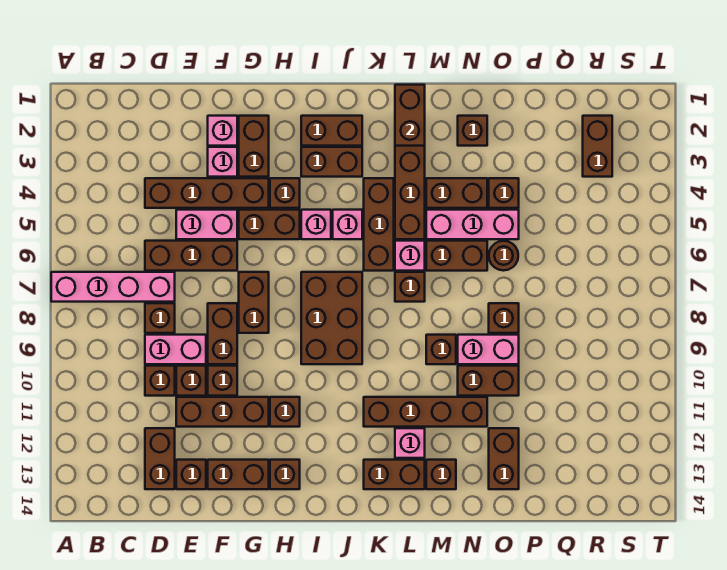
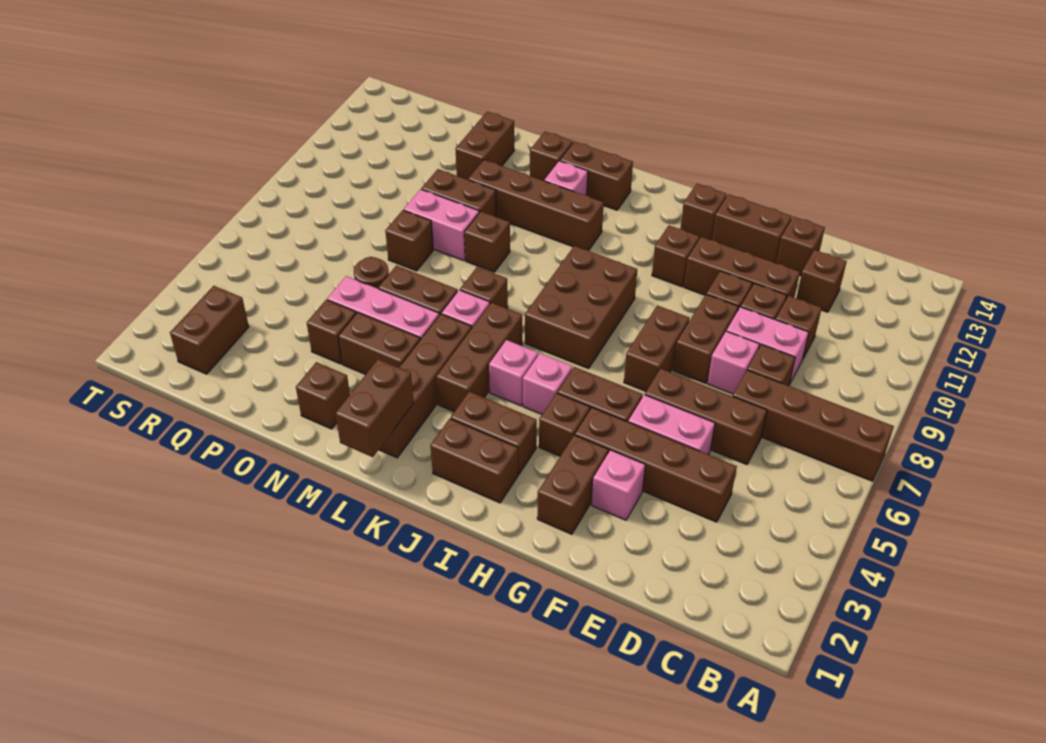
pink brick A7:D7 level 1 -> brown brick A7:D7 level 1
brown brick D12:D13 level 1 -> brown brick D12 level 1
pink brick F2 level 1 -> pink brick E8 level 1

